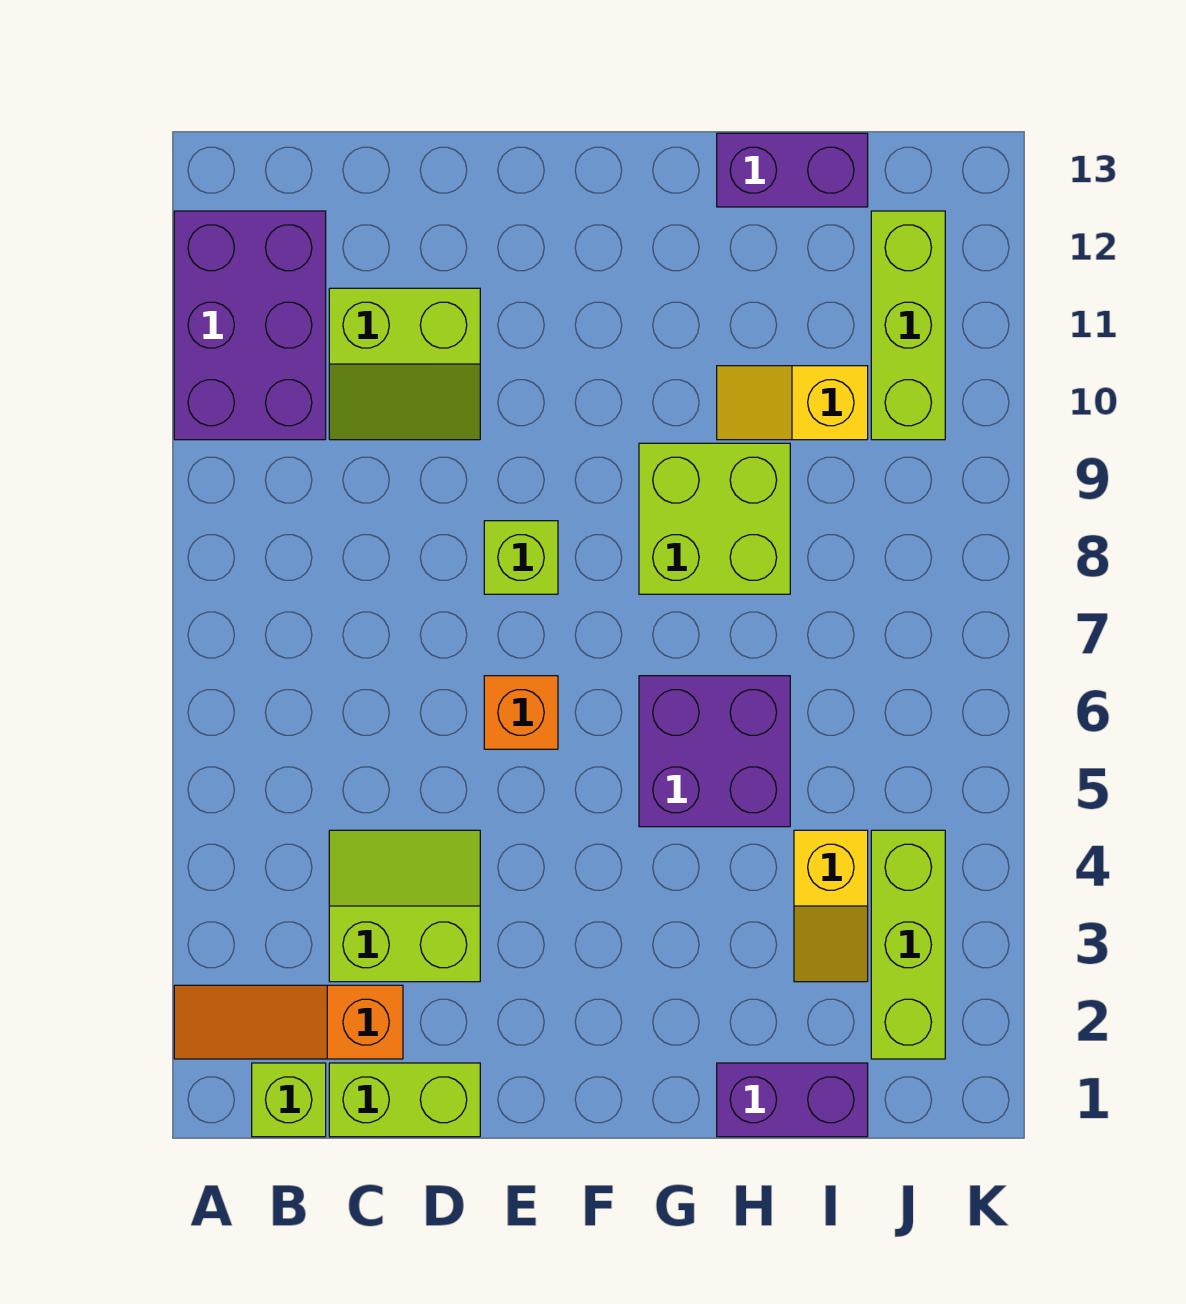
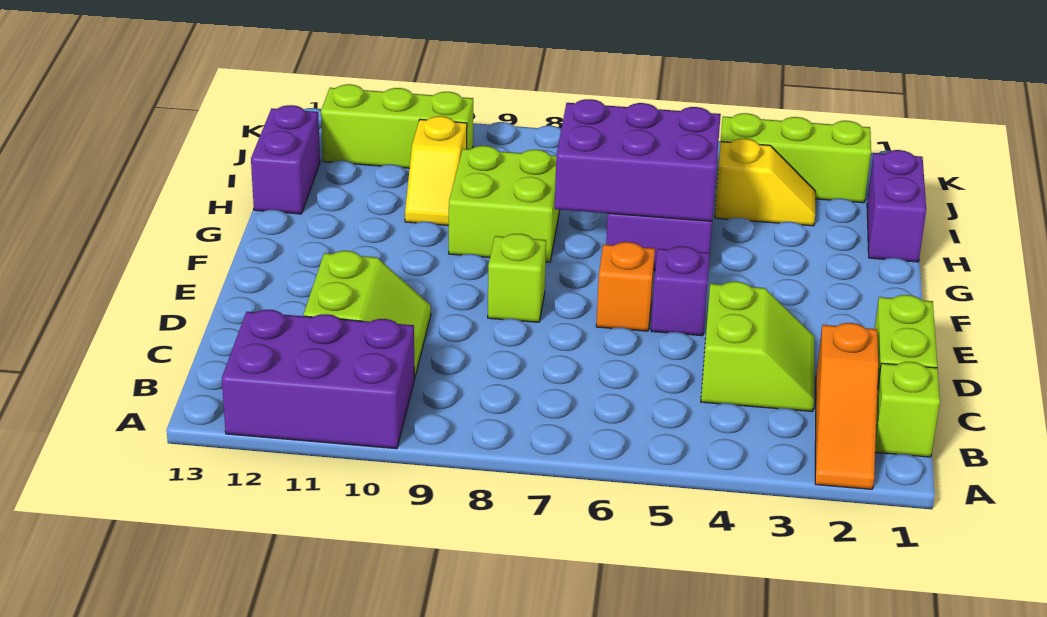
lime slope C3:D4 level 1 top 3 -> lime slope C3:D4 level 1 top 4
none -> purple brick E5 level 1
none -> purple brick G5:H7 level 2

